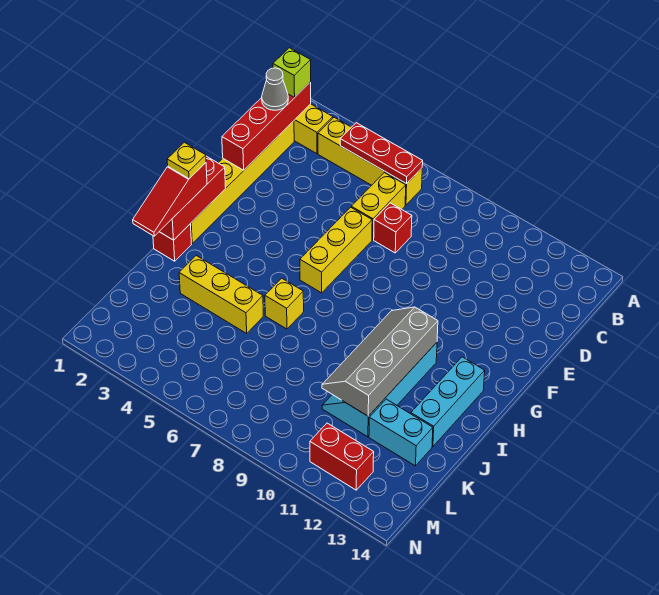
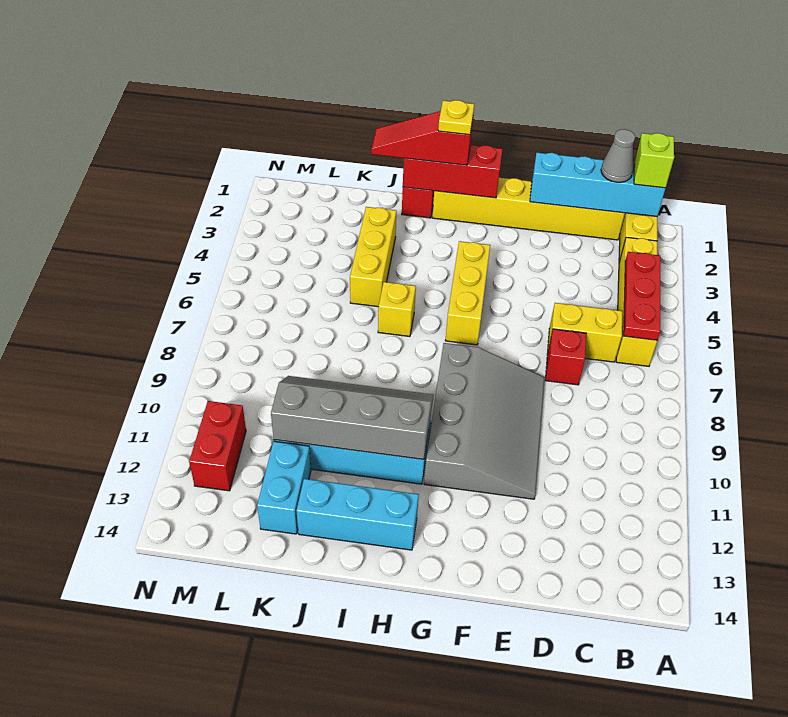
red brick B1:E1 level 2 -> cyan brick B1:E1 level 2
yellow brick E6:G6 level 1 -> yellow brick G4:G6 level 1
none -> grey slope E8:G11 level 1 top G

